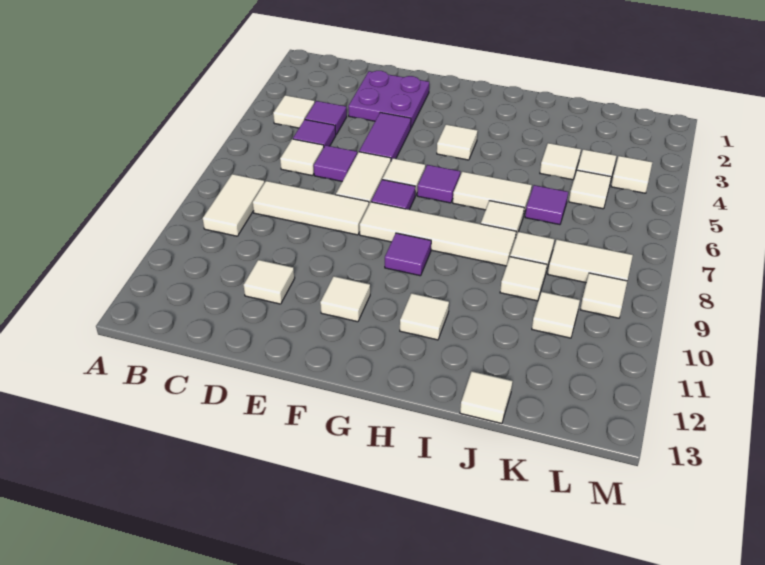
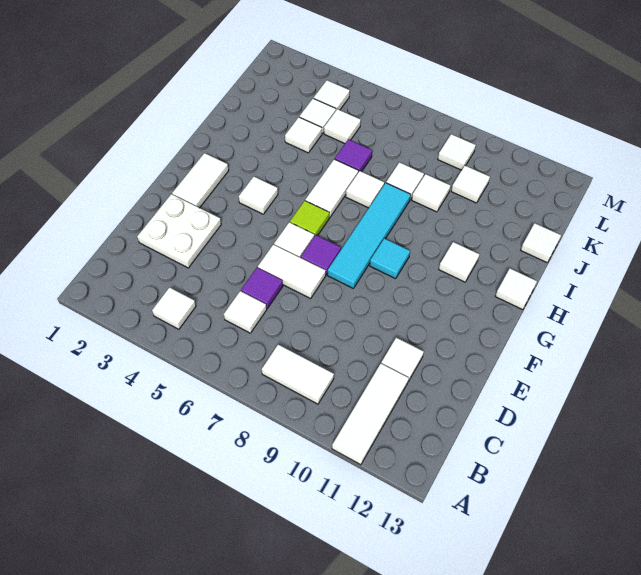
purple tile C4 level 1 -> none
purple tile C5 level 1 -> none
white tile C8:E8 level 1 -> white tile A11:C11 level 1
purple plate D2:E3 level 1 -> white plate D2:E3 level 1
purple tile E4:E5 level 1 -> none
white tile F8:I8 level 1 -> cyan tile F8:I8 level 1
white tile F11 level 1 -> white tile H13 level 1
purple tile G6 level 1 -> lime tile G6 level 1
purple tile G9 level 1 -> cyan tile G9 level 1
white tile K8:L8 level 1 -> white tile F2:G2 level 1

